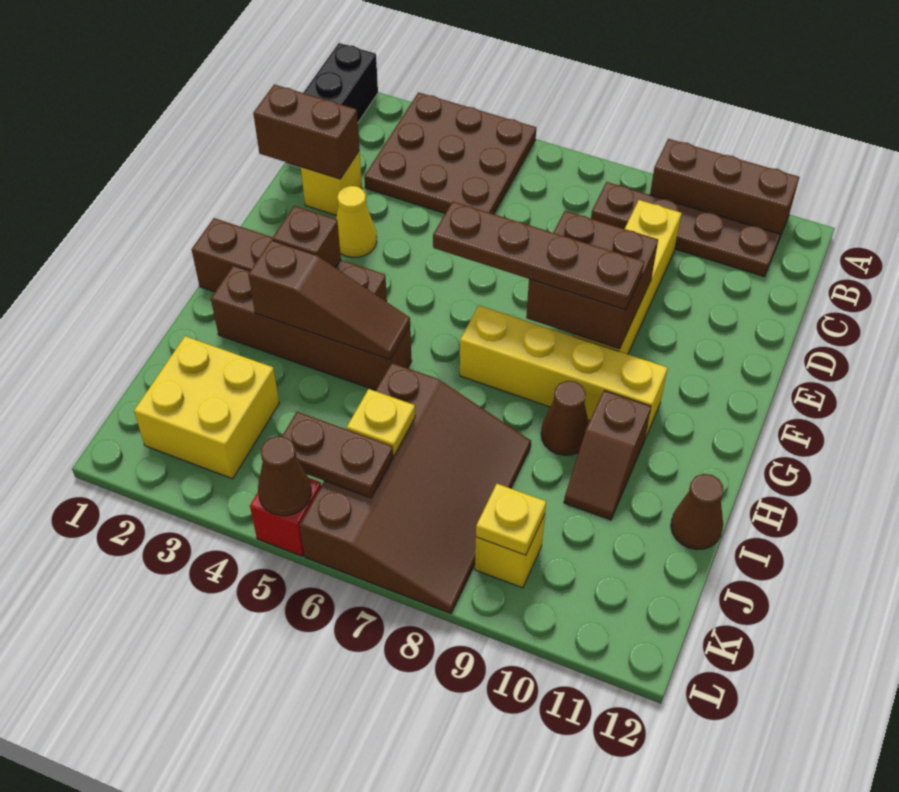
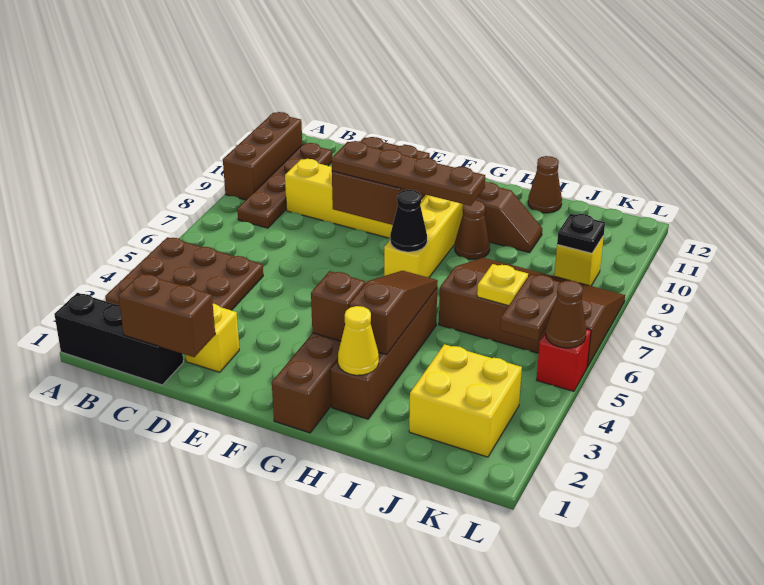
brown brick D1:D2 level 2 -> brown brick C1:D1 level 2
yellow cone E3 level 1 -> yellow cone H2 level 2
brown plate F6:F9 level 3 -> brown plate E8:H8 level 3
none -> black cone G7 level 2
yellow plate K9 level 2 -> black plate K9 level 2

